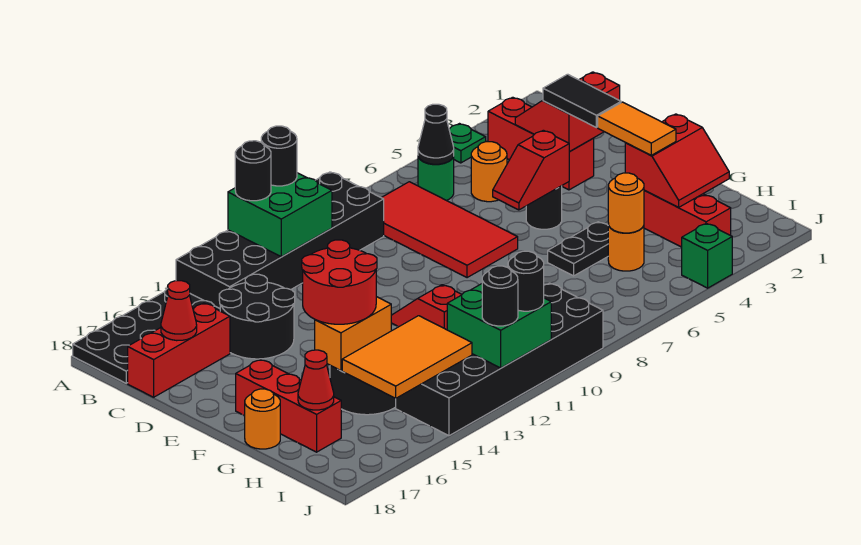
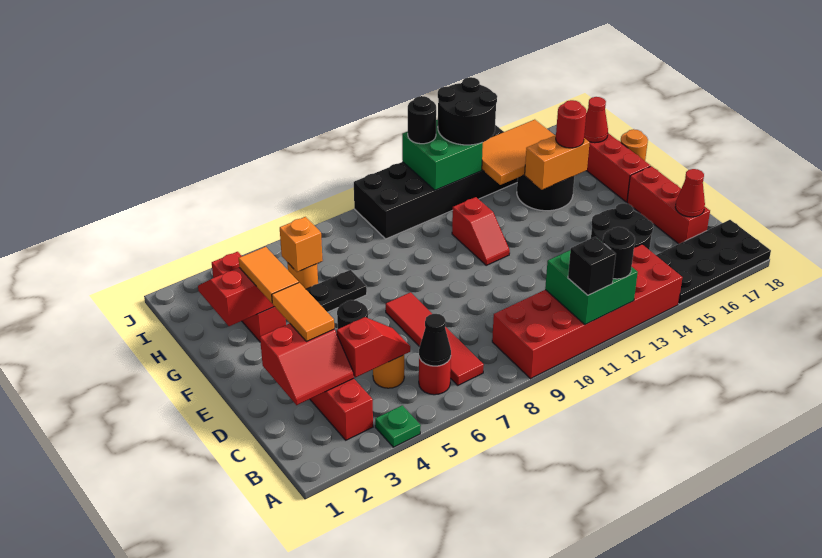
black brick A9:B14 level 1 -> red brick A9:B14 level 1
black round brick A11 level 3 -> black brick A11 level 3
green round brick B6 level 1 -> red round brick B6 level 1
red tile B7:E8 level 1 -> red tile B7:E7 level 1
red brick C16:C18 level 1 -> red brick C17:E17 level 1
black tile D3:E3 level 3 -> orange tile D3:E3 level 3
red slope E5:E6 level 2 top 5 -> red slope C4:C5 level 2 top 4
red round brick F14:G15 level 3 -> red round brick G15 level 3
orange round brick H5 level 2 -> orange brick H5 level 2
green brick J4 level 1 -> none
black round brick J12 level 3 -> black round brick I12:J13 level 3

